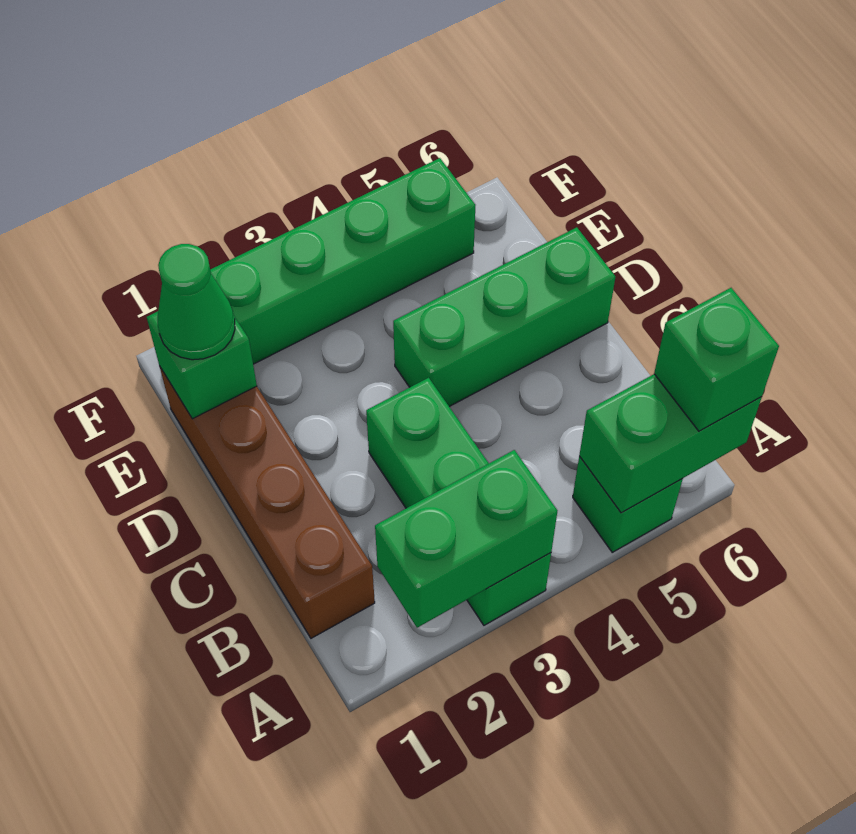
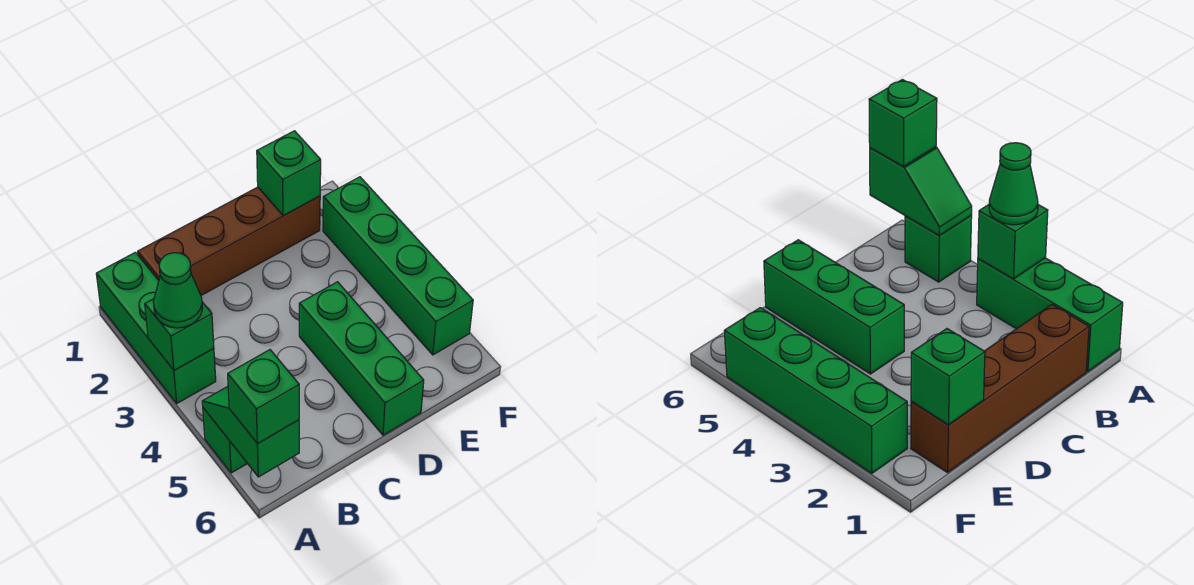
green brick A2:A3 level 2 -> green brick A3 level 2
green brick A3:C3 level 1 -> green brick A1:A3 level 1
green brick A5:A6 level 2 -> green slope A5:A6 level 2 top 6
green cone E1 level 3 -> green cone A3 level 3

